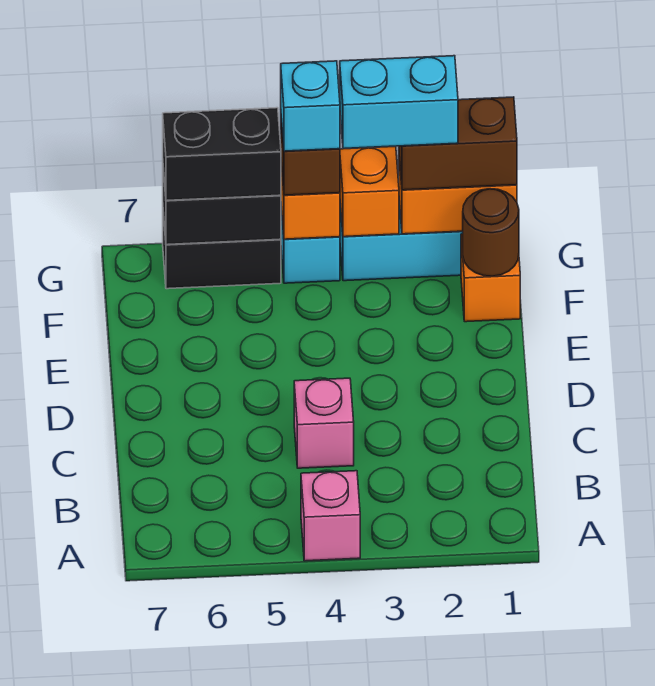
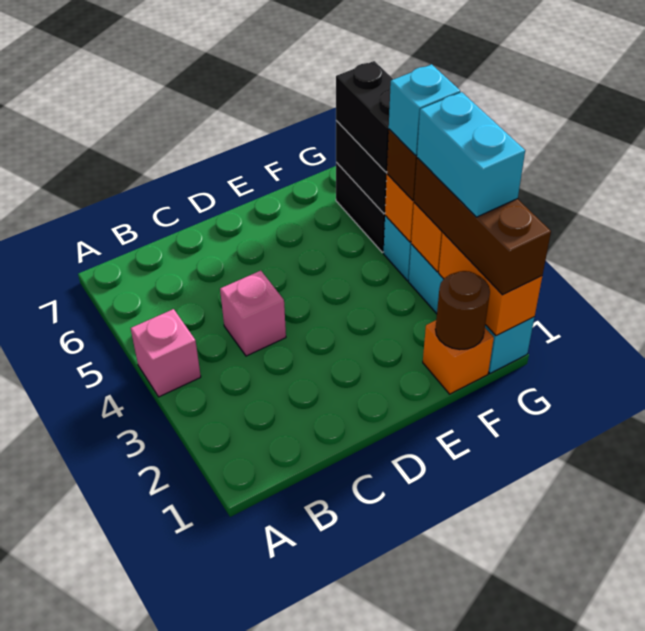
brown brick G1:G2 level 3 -> brown brick G1:G3 level 3

